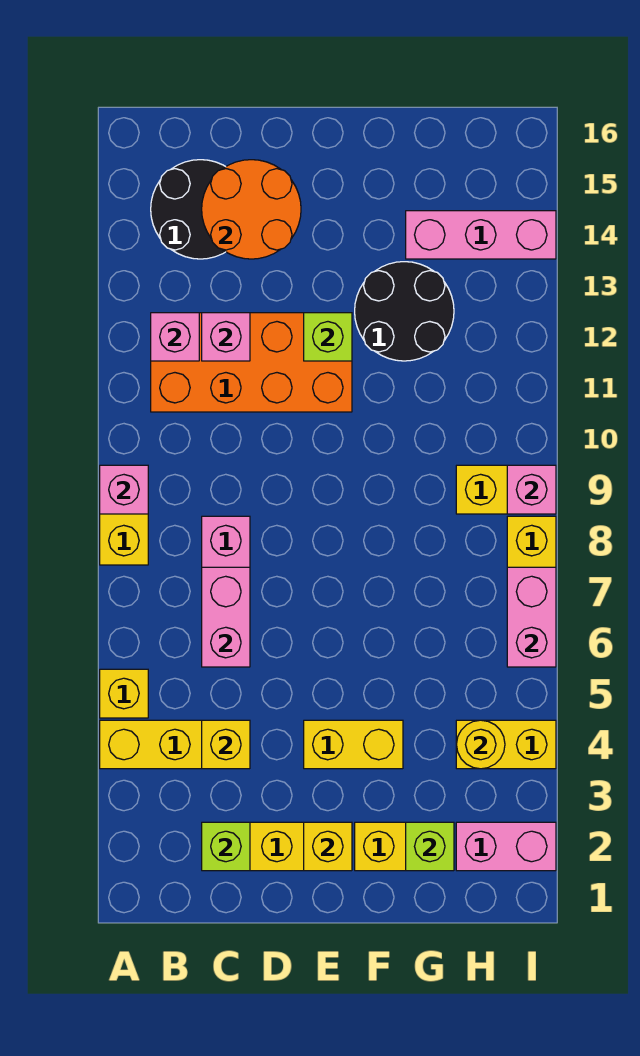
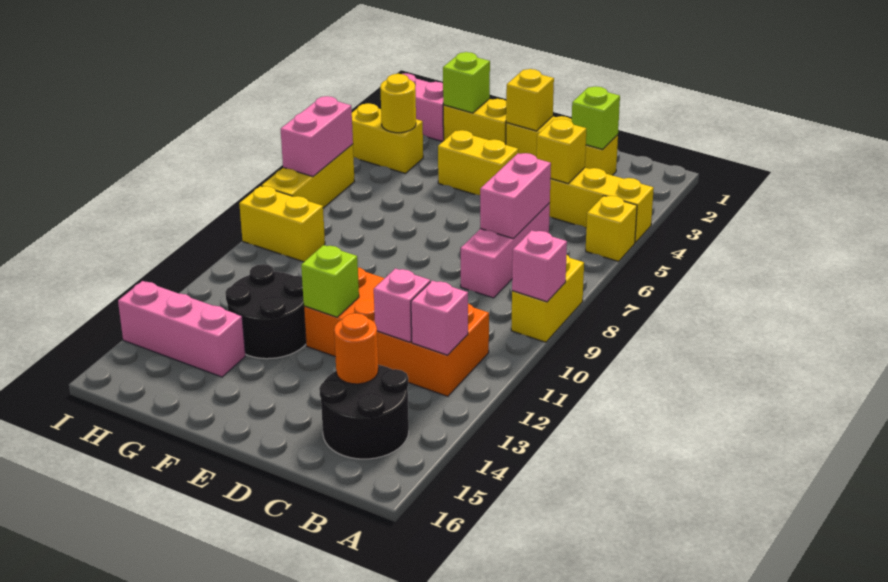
orange round brick C14:D15 level 2 -> orange round brick C14 level 2
pink brick I9 level 2 -> none

